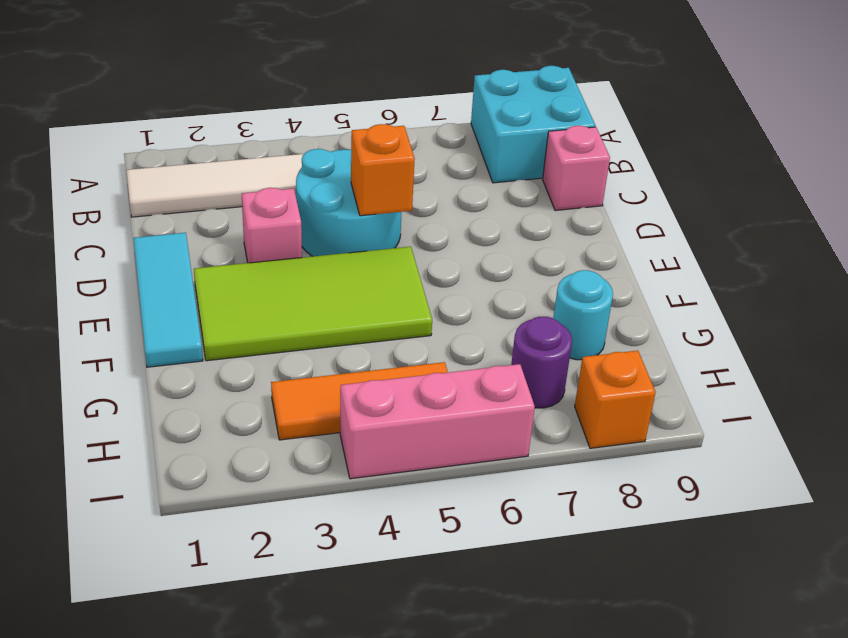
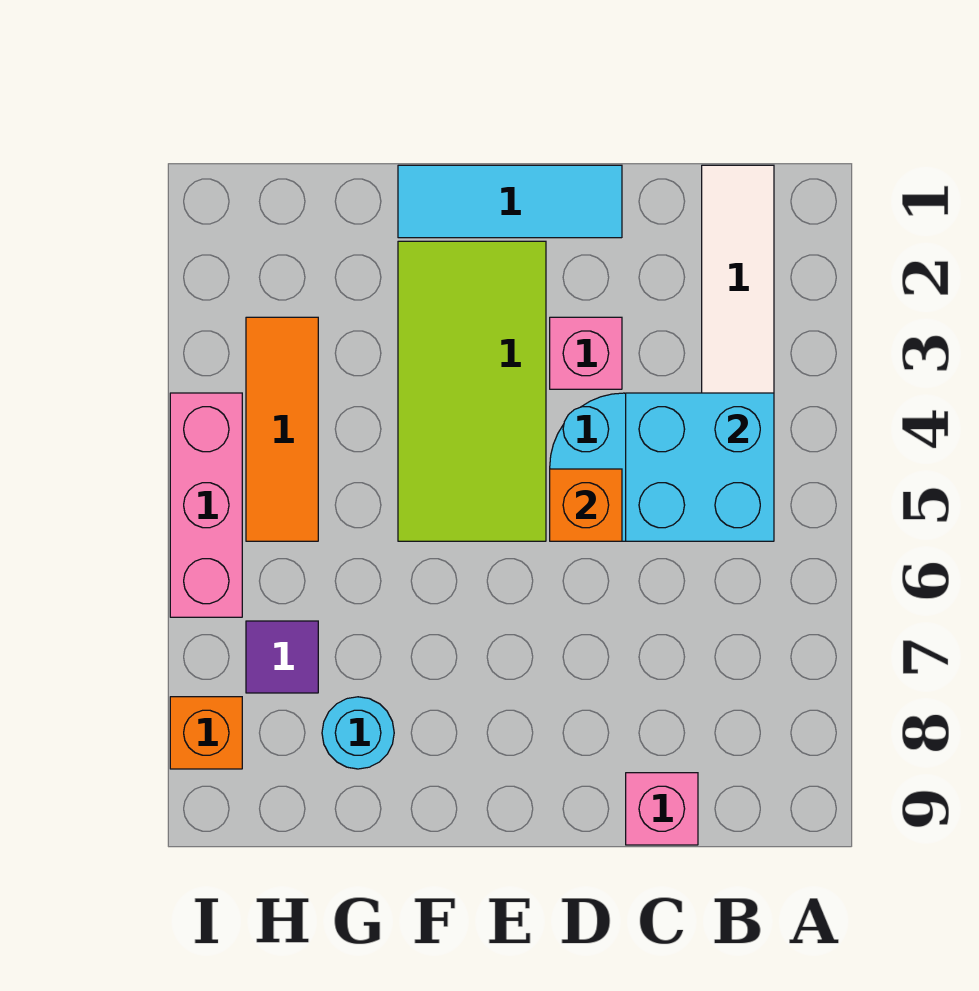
cyan brick A8:B9 level 1 -> cyan brick B4:C5 level 2
purple round brick H7 level 1 -> purple tile H7 level 1

